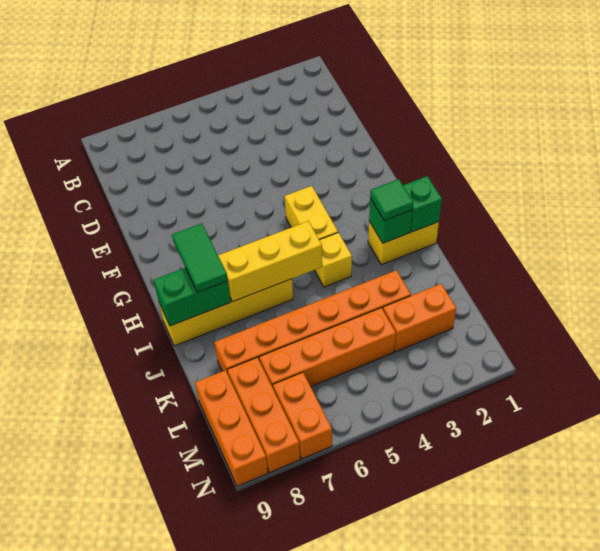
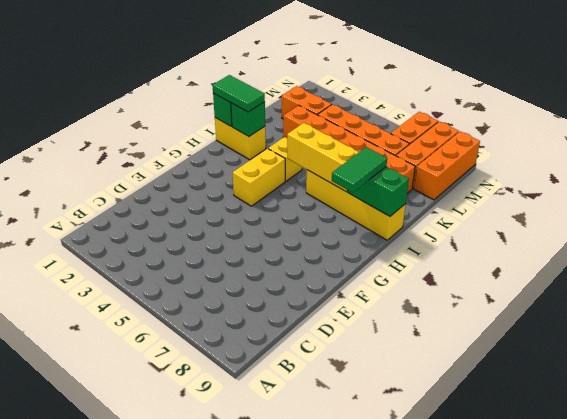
green tile I2 level 3 -> green tile I1:I2 level 3

